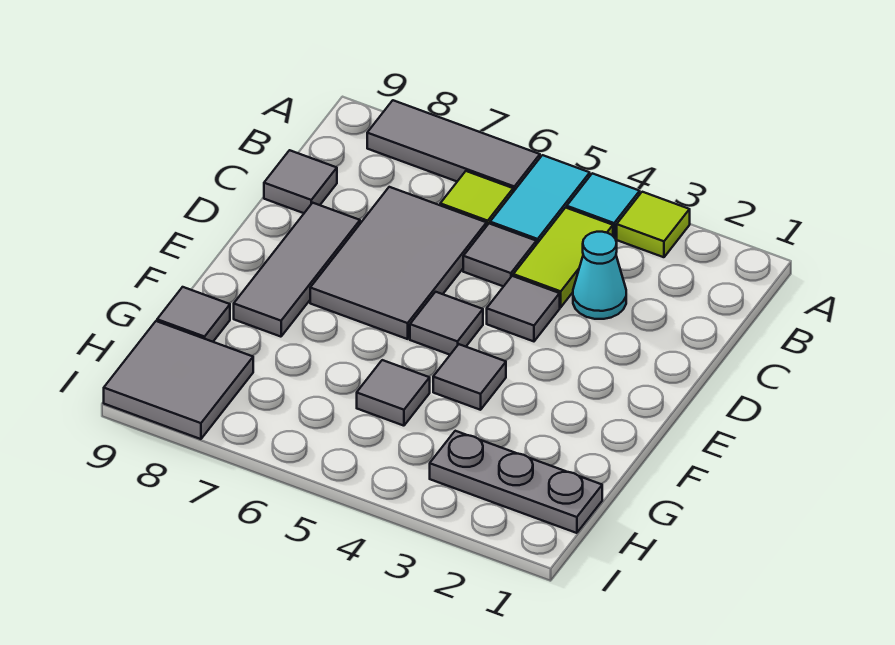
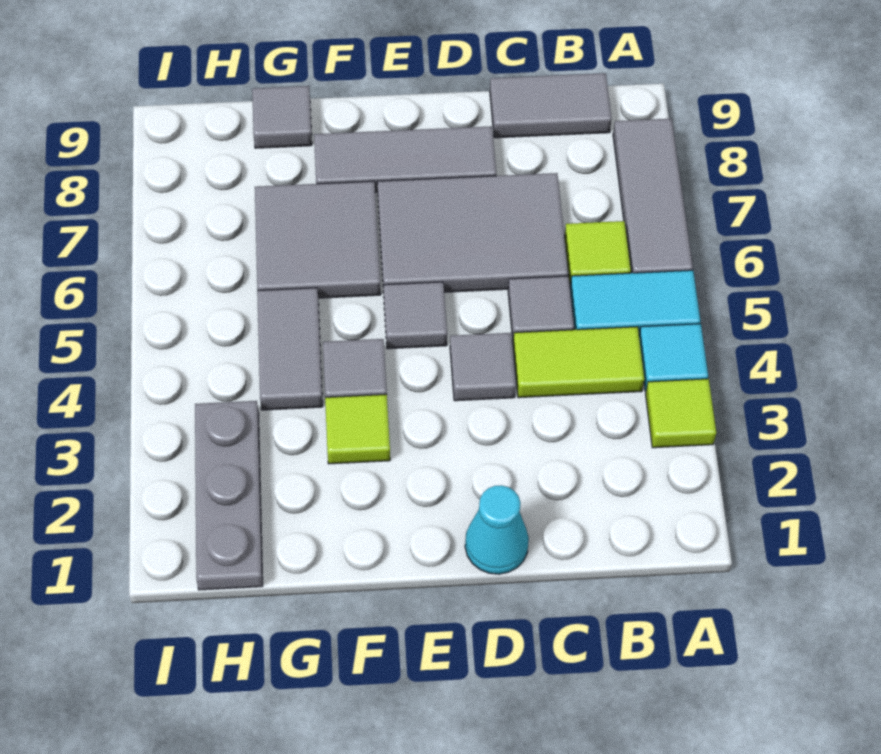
cyan cone C3 level 1 -> cyan cone D1 level 1
grey tile C9 level 1 -> grey tile B9:C9 level 1
none -> lime tile F3 level 1
grey tile G5 level 1 -> grey tile G4:G5 level 1
grey tile H8:I9 level 1 -> grey tile F6:G7 level 1

